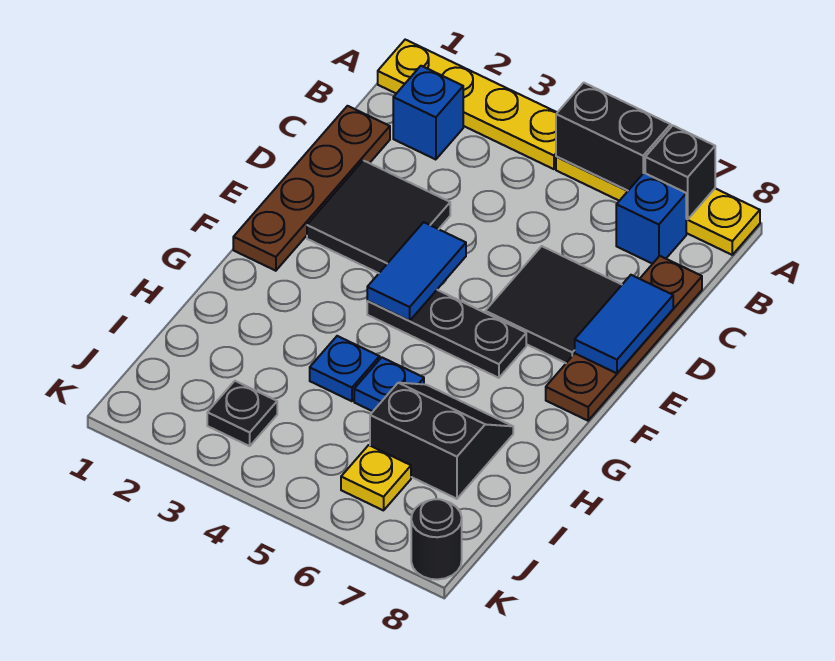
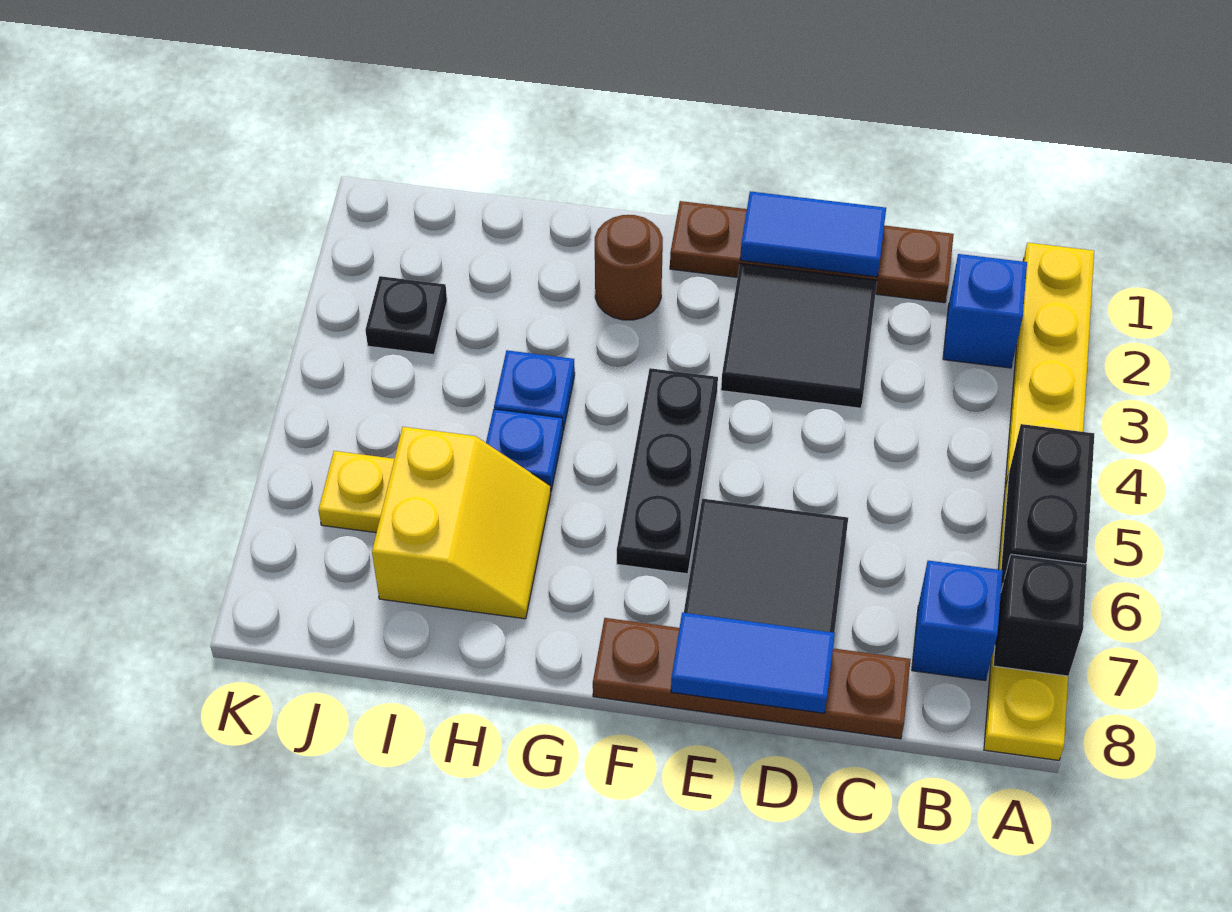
blue tile E4:F4 level 2 -> blue tile D1:E1 level 2
none -> brown round brick G2 level 1
black slope H6:I7 level 1 top I -> yellow slope H6:I7 level 1 top I
black round brick K8 level 1 -> none

